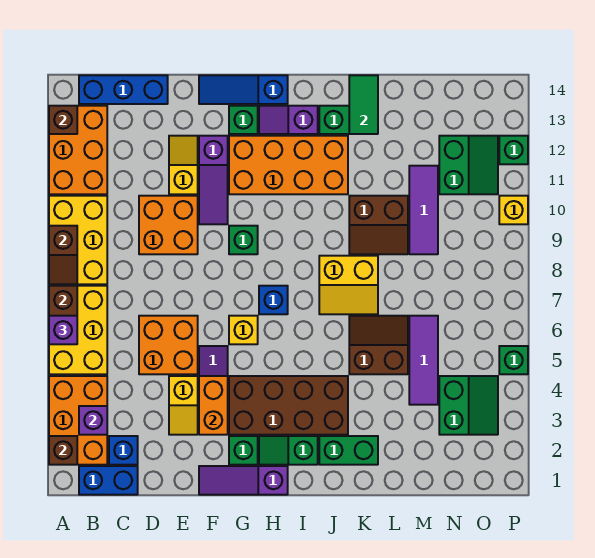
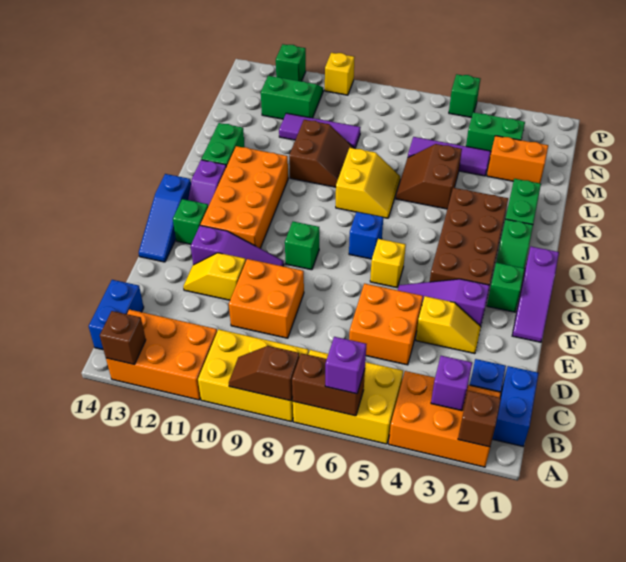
brown slope A8:A9 level 2 top 9 -> brown slope A8:A9 level 2 top 8
blue brick B14:D14 level 1 -> blue brick B14:C14 level 1
orange brick F3:F4 level 2 -> orange brick M2:M3 level 1
green tile K13:K14 level 2 -> none

